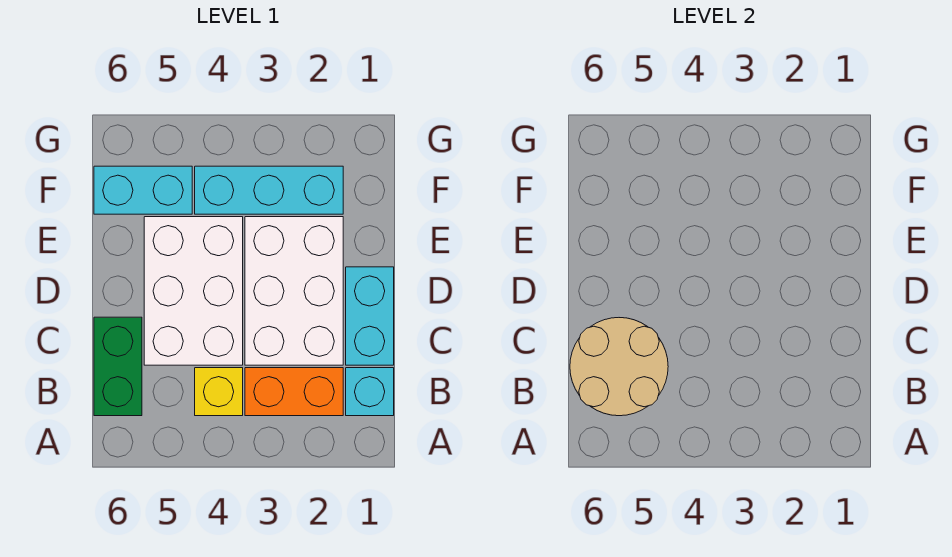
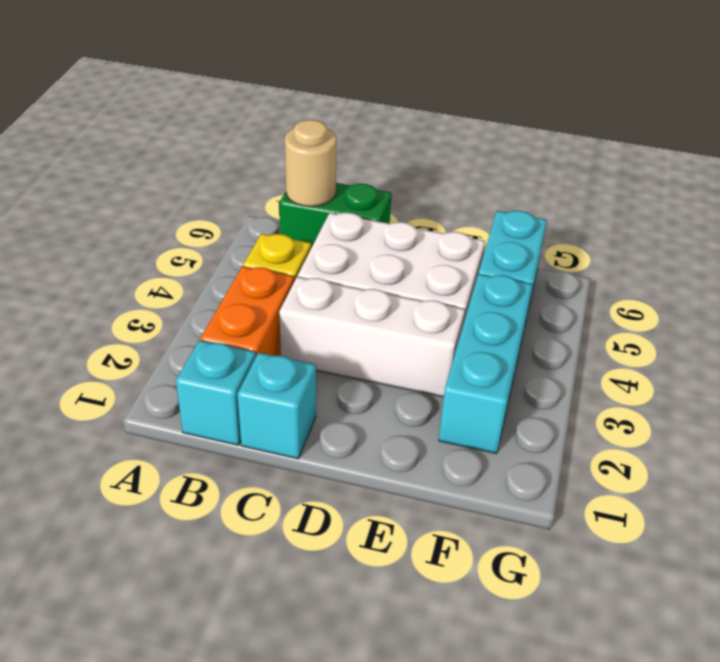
tan round brick B5:C6 level 2 -> tan round brick B6 level 2
cyan brick C1:D1 level 1 -> cyan brick C1 level 1
white brick C2:E3 level 1 -> white brick C3:E3 level 1

